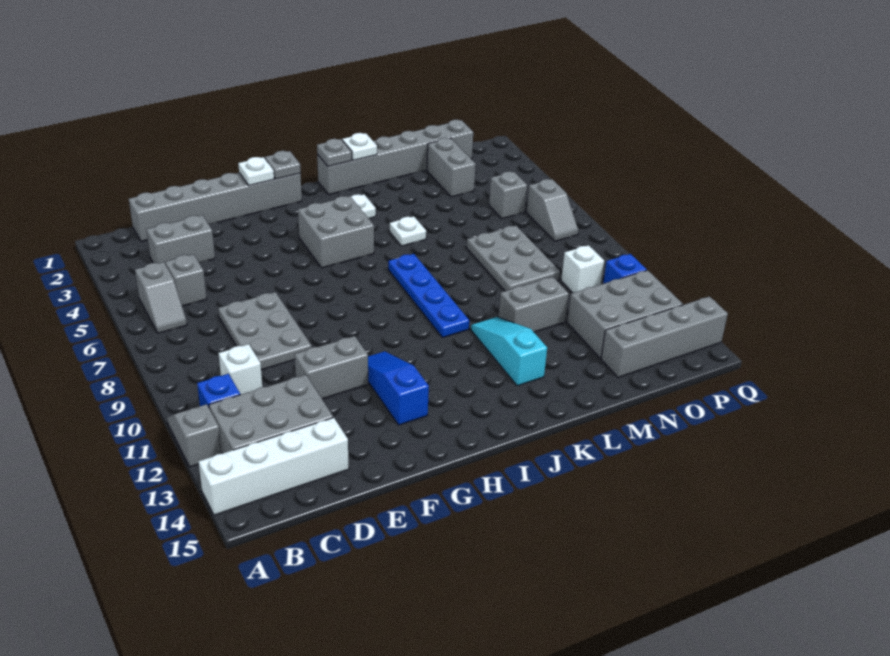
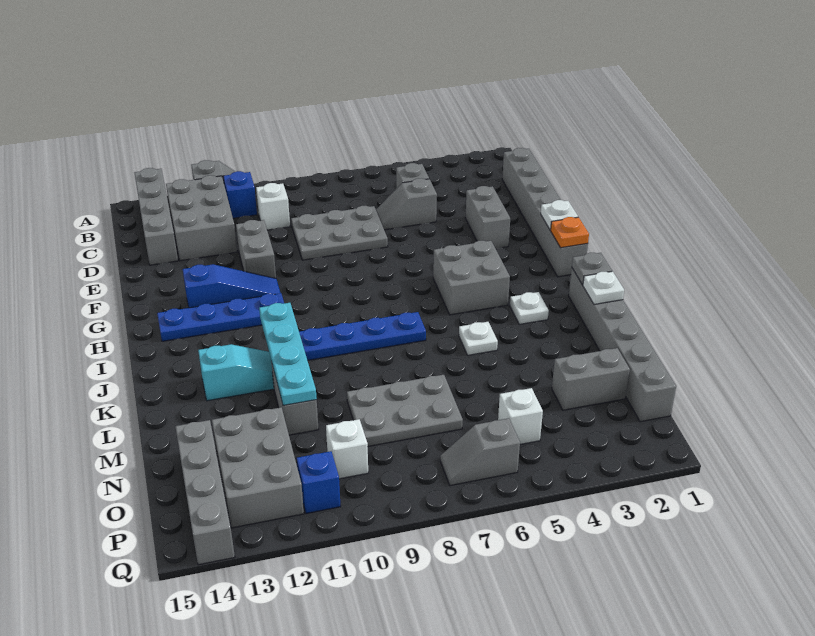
white brick A14:D14 level 1 -> grey brick A14:D14 level 1
grey slope B5:B6 level 1 top 5 -> grey slope D5:D6 level 1 top 5
grey brick C3:D3 level 1 -> grey brick E3:F3 level 1
grey plate H1 level 2 -> orange plate H1 level 2
none -> blue plate H11:H14 level 1
none -> cyan plate J11:M11 level 2
grey brick O5 level 1 -> white brick O5 level 1

